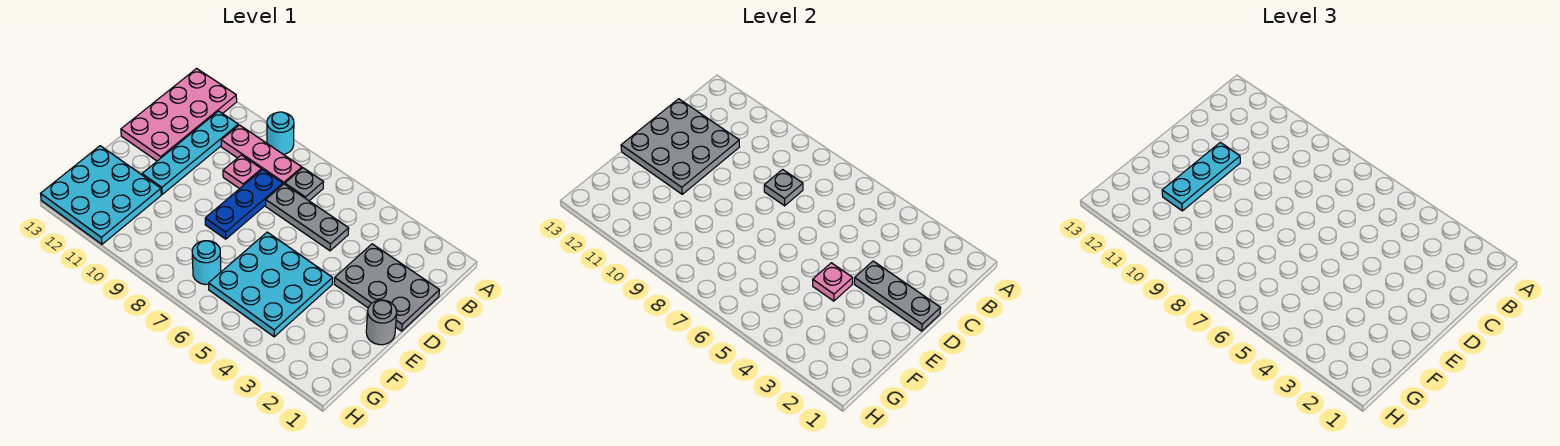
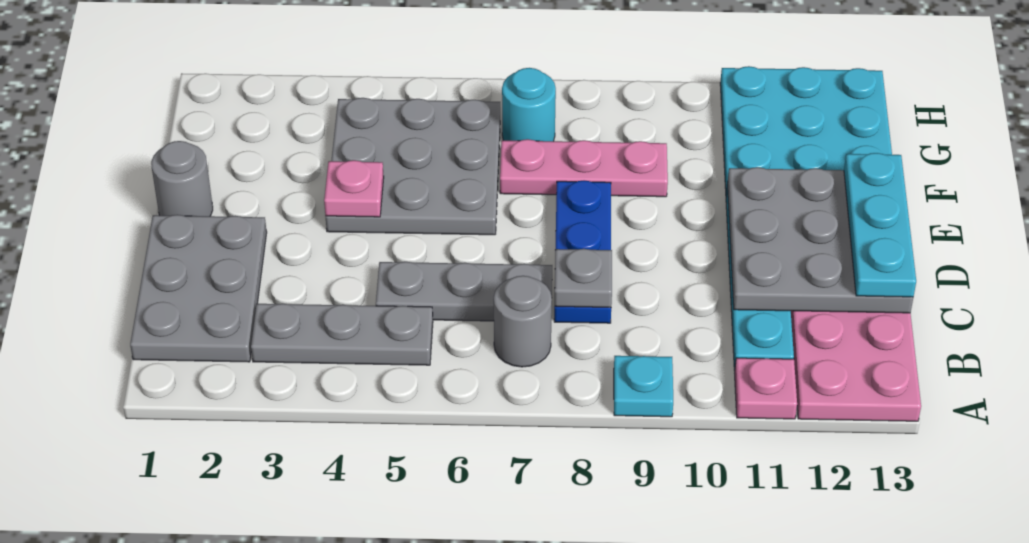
cyan round brick A9 level 1 -> cyan plate A9 level 1
grey plate B7 level 1 -> grey round brick B7 level 1
pink plate B8:B10 level 1 -> pink plate F7:F9 level 1
grey plate C1:D3 level 1 -> grey plate B1:D2 level 1
pink plate C9 level 1 -> pink plate A11 level 1
grey plate D1:D3 level 2 -> grey plate B3:B5 level 1
cyan plate D11:F11 level 3 -> cyan plate C13:E13 level 3
cyan plate E4:G6 level 1 -> grey plate E4:G6 level 1

